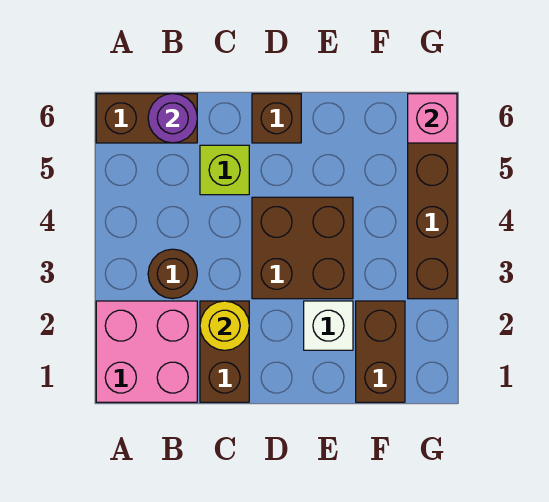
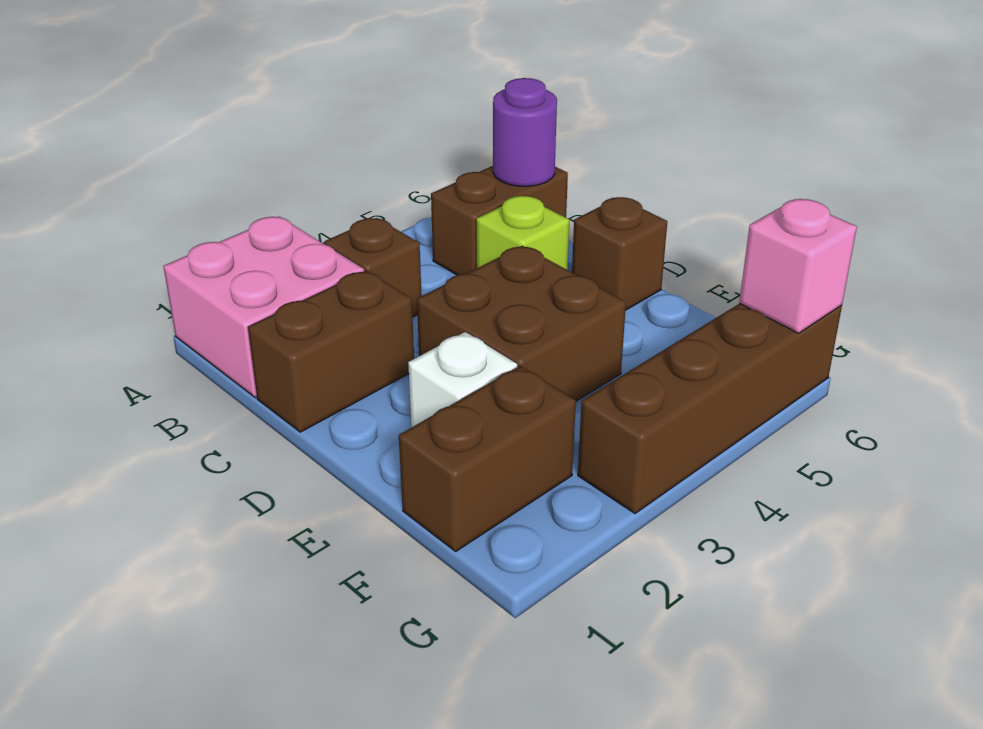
brown brick A6:B6 level 1 -> brown brick B5:B6 level 1
brown round brick B3 level 1 -> brown brick B3 level 1
yellow round brick C2 level 2 -> none

